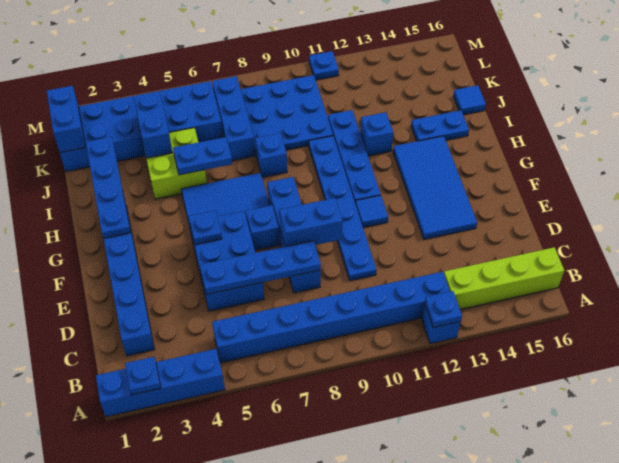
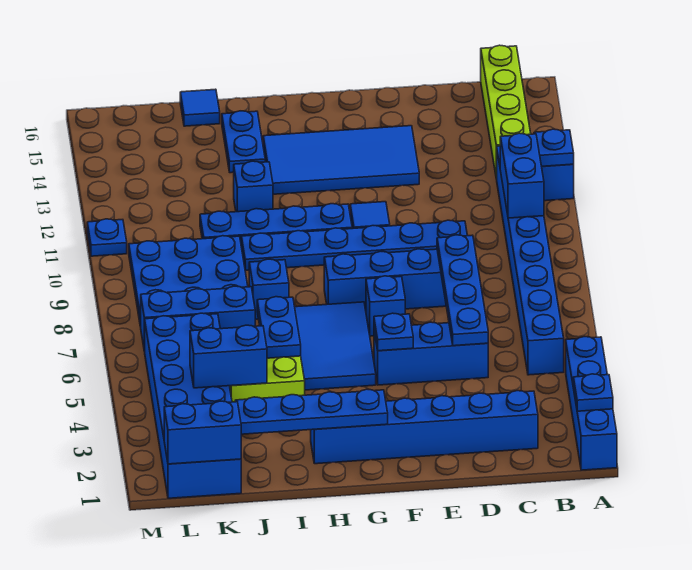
blue brick D5:F6 level 1 -> blue brick D5:F5 level 1
blue brick E8:E9 level 2 -> blue brick B10:B11 level 2

